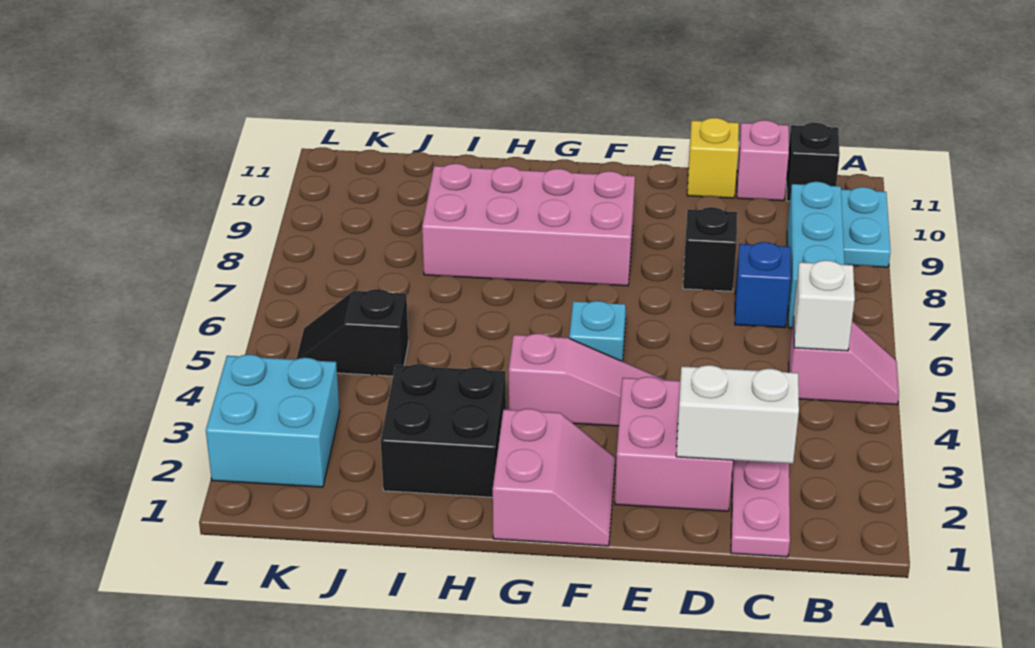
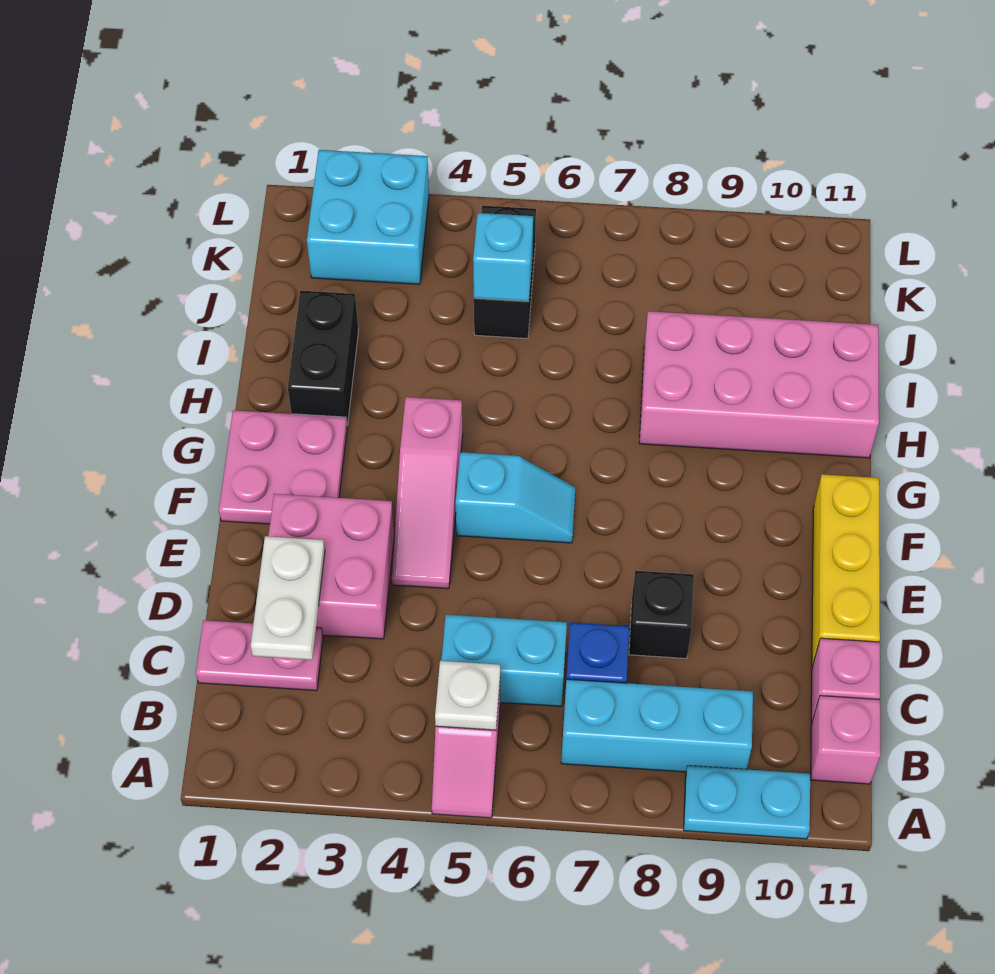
white brick B5 level 2 -> white plate B5 level 2
black brick B11 level 1 -> pink brick B11 level 1
white brick C2:D2 level 2 -> white plate C2:D2 level 2
none -> cyan brick C5:C6 level 1
yellow brick D11 level 1 -> yellow brick D11:F11 level 1
pink slope F1:G2 level 1 top G -> pink plate F1:G2 level 1
pink brick F8:I9 level 1 -> pink brick H8:I11 level 1
black brick H2:I3 level 1 -> black brick H2:I2 level 1
black slope J5:K5 level 1 top J -> black brick J5:K5 level 1
none -> cyan brick J5 level 2

